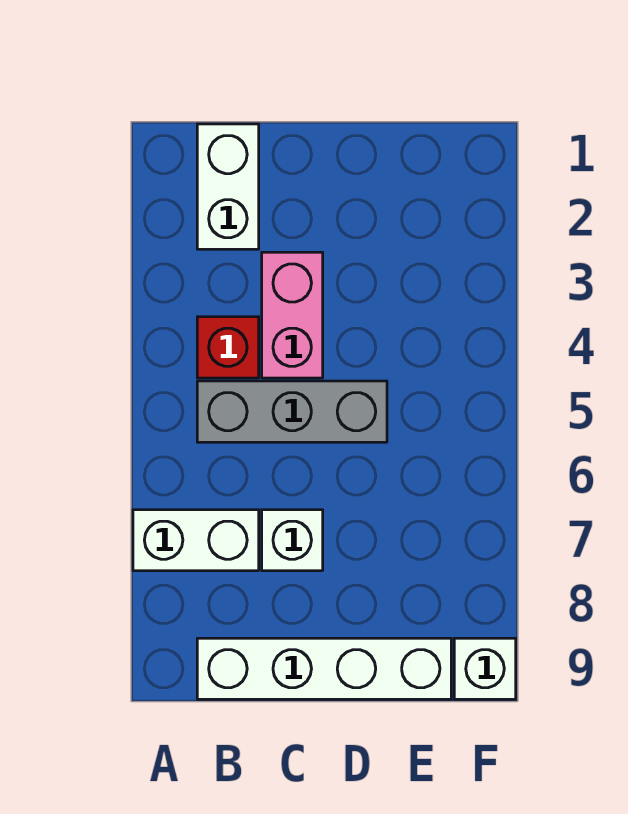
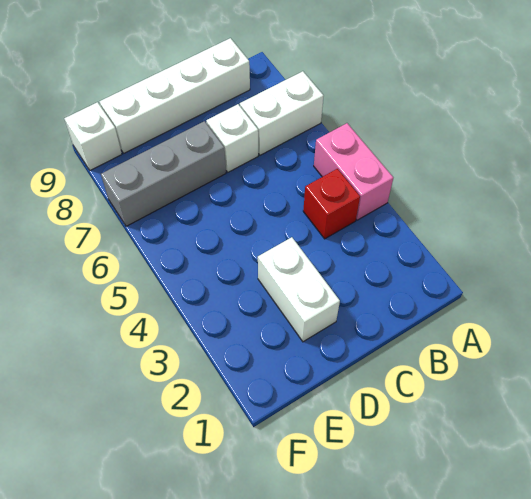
white brick B1:B2 level 1 -> white brick D2:D3 level 1
grey brick B5:D5 level 1 -> grey brick D7:F7 level 1
pink brick C3:C4 level 1 -> pink brick A4:A5 level 1

